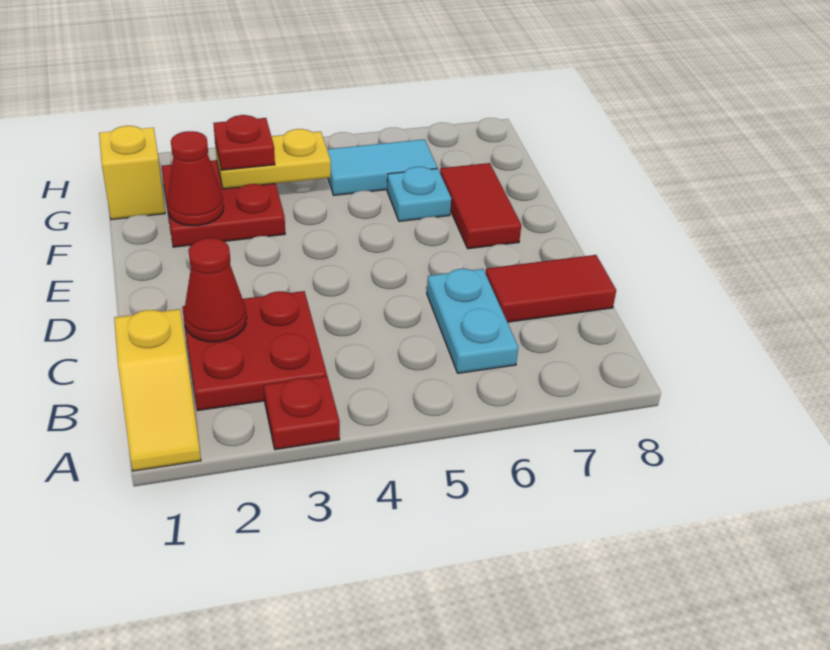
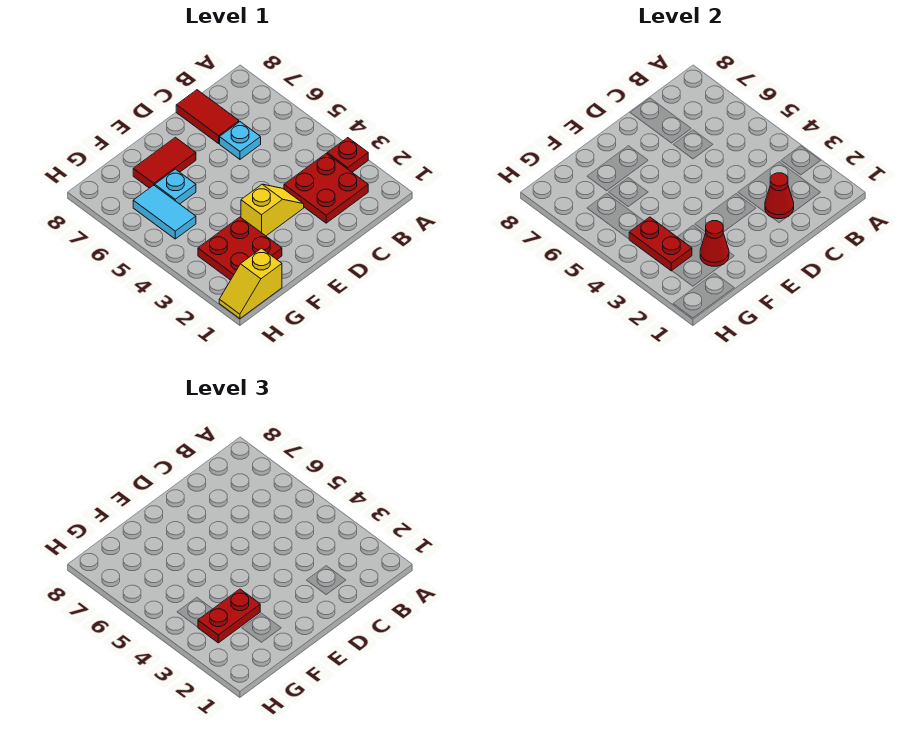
yellow slope A1:B1 level 1 top B -> yellow slope D3:E3 level 1 top E
cyan plate B6:C6 level 1 -> cyan plate C6 level 1
yellow plate G3:G4 level 2 -> red plate G3:G4 level 2
red plate G3 level 3 -> red plate F3:G3 level 3

